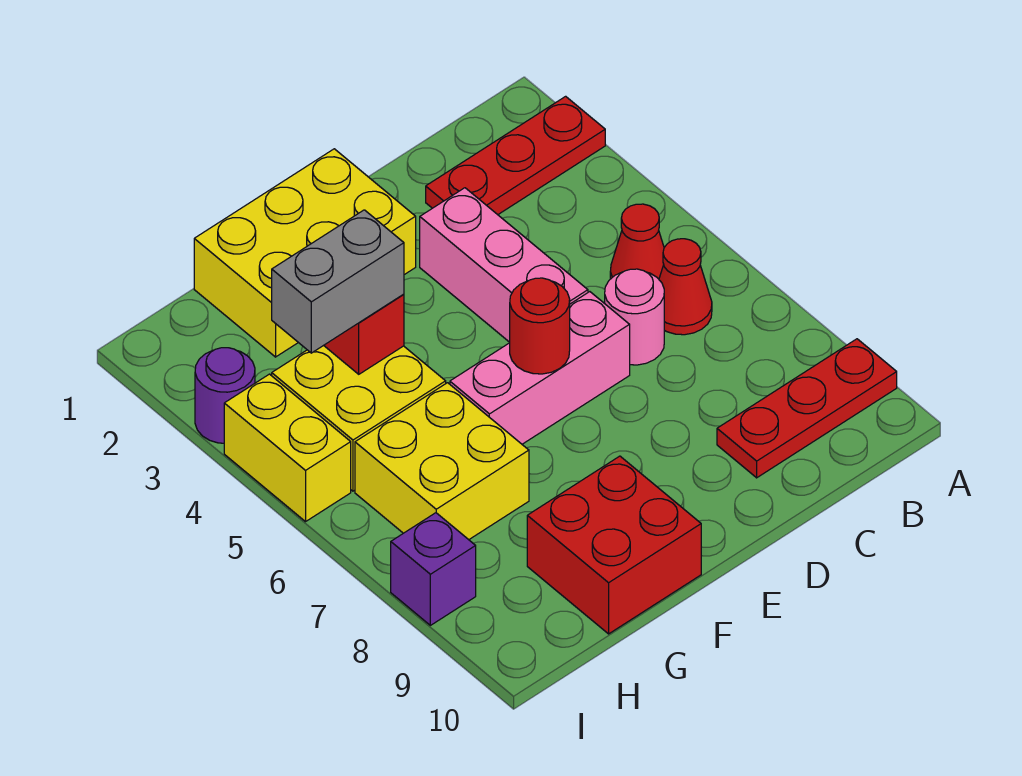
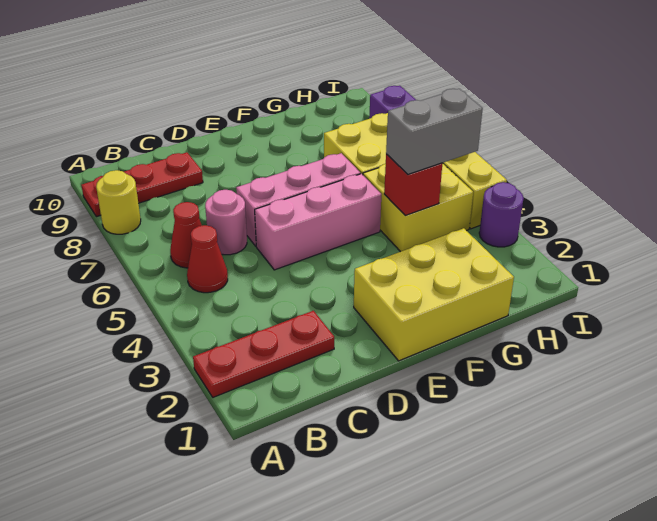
none -> yellow round brick A8 level 1
pink brick D3:D5 level 1 -> pink brick D5:F5 level 1
red round brick E6 level 2 -> none
red brick F9:G10 level 1 -> none

